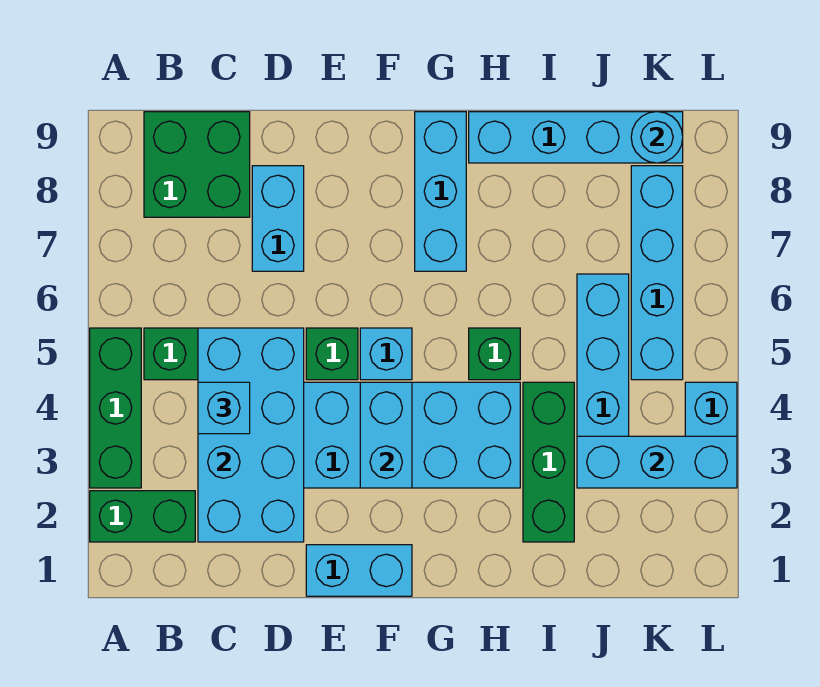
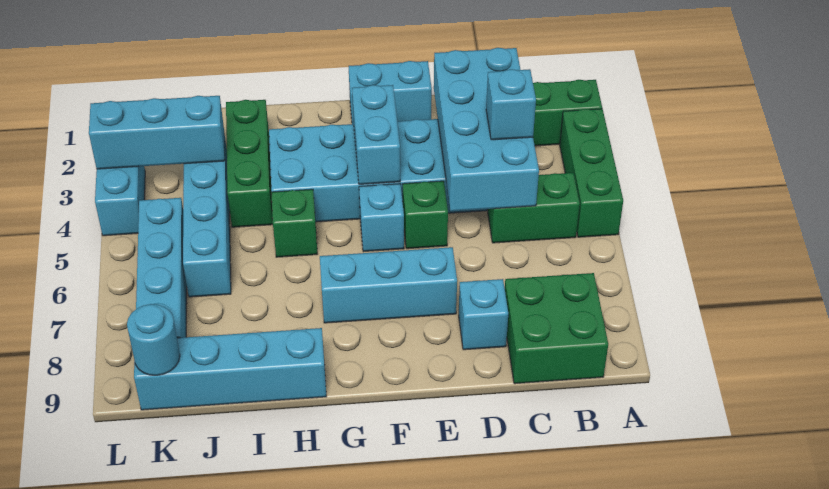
cyan brick D7:D8 level 1 -> cyan brick D8 level 1
cyan brick G7:G9 level 1 -> cyan brick E7:G7 level 1

